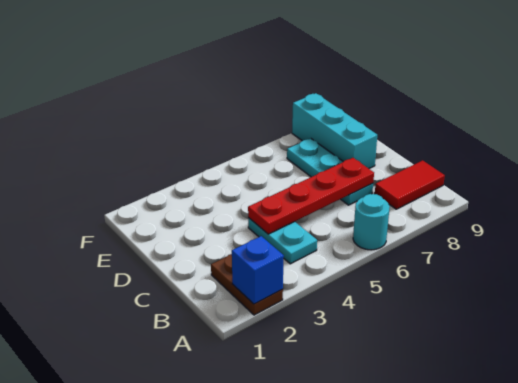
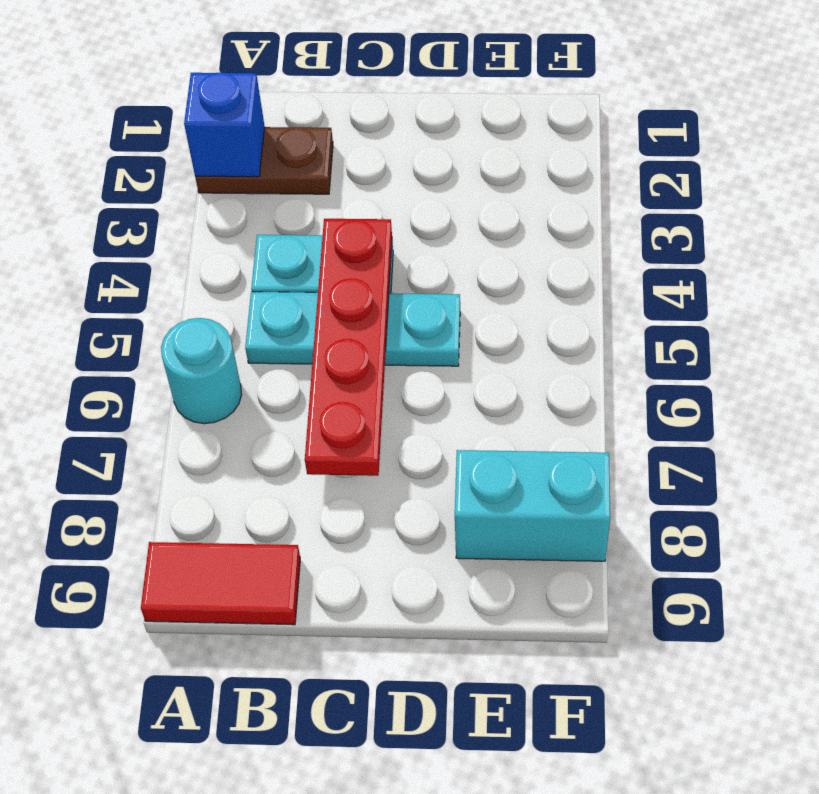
red tile B8:B9 level 1 -> red tile A9:B9 level 1
cyan plate C7:E7 level 1 -> cyan plate B5:D5 level 1
cyan brick D8:F8 level 1 -> cyan brick E8:F8 level 1

